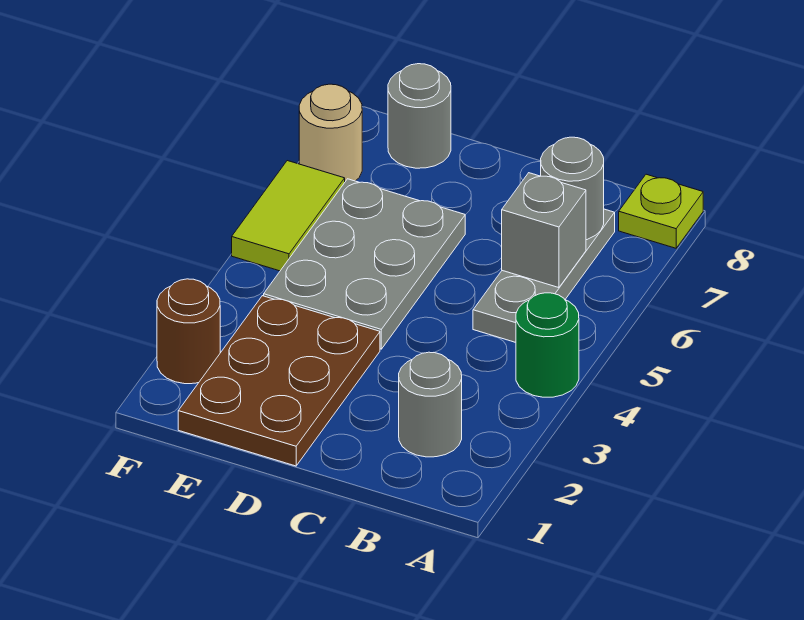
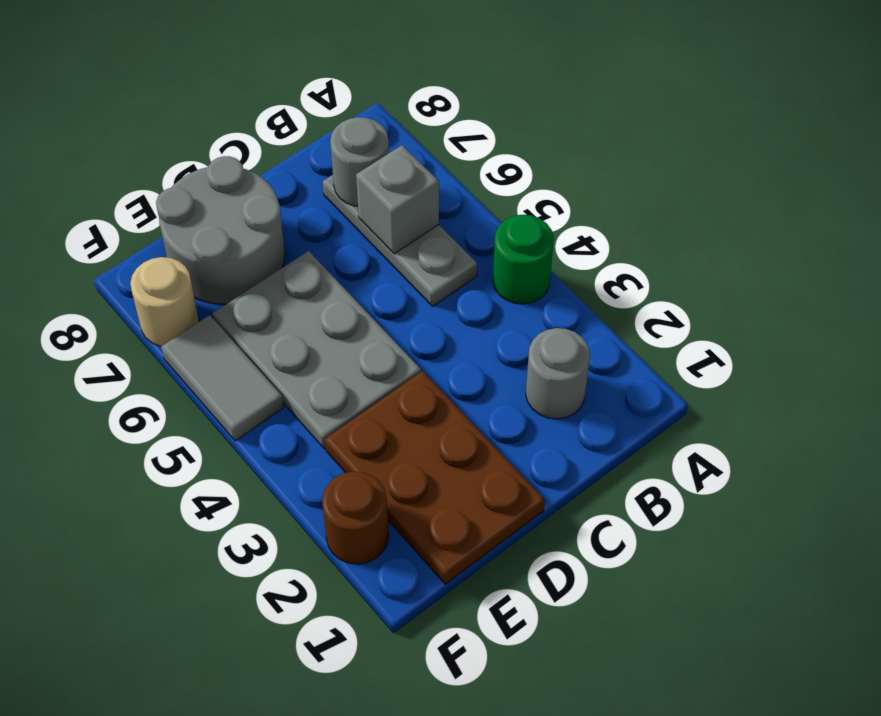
lime plate A8 level 1 -> none
grey round brick E8 level 1 -> grey round brick D7:E8 level 1
lime tile F5:F6 level 1 -> grey tile F5:F6 level 1

